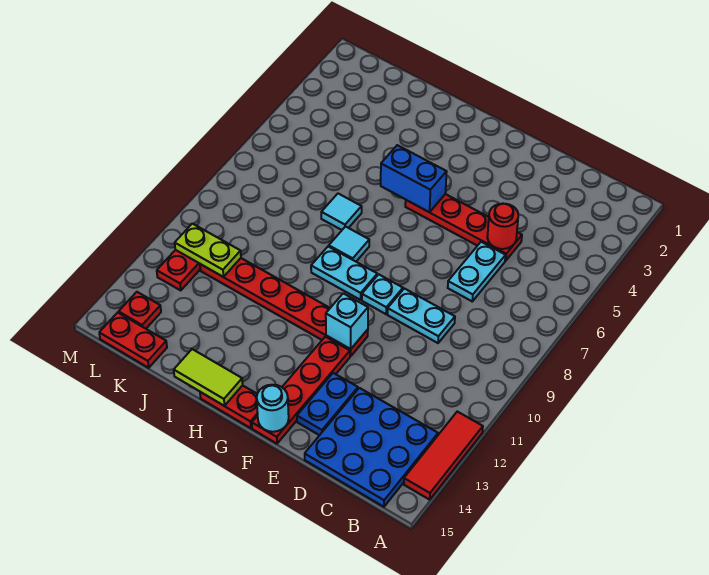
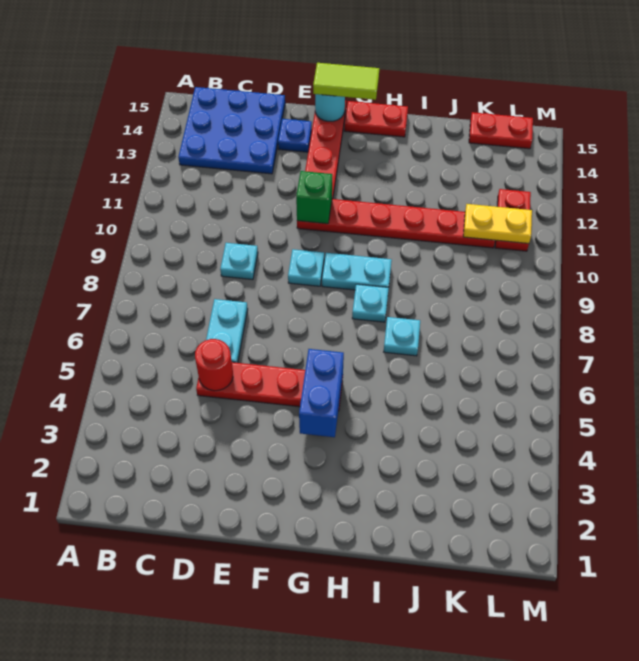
red tile A12:A14 level 1 -> none
cyan plate D9:E9 level 1 -> cyan plate D9 level 1
blue plate E13:E14 level 1 -> blue plate E14 level 1
cyan brick F11 level 2 -> green brick F11 level 2
blue brick G5:H5 level 2 -> blue brick G4:G5 level 2
cyan tile H8 level 1 -> cyan plate H8 level 1
lime tile H15:I15 level 2 -> lime tile F15:G15 level 3
cyan tile I7 level 1 -> cyan plate I7 level 1
lime plate K11:L11 level 2 -> yellow plate K11:L11 level 2
red plate L14 level 1 -> none

